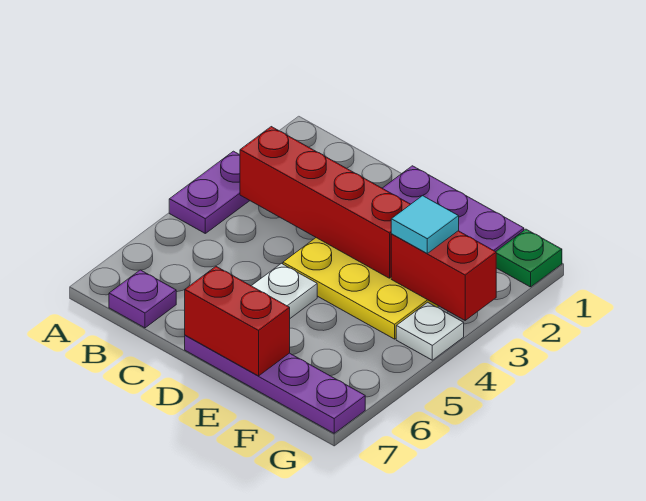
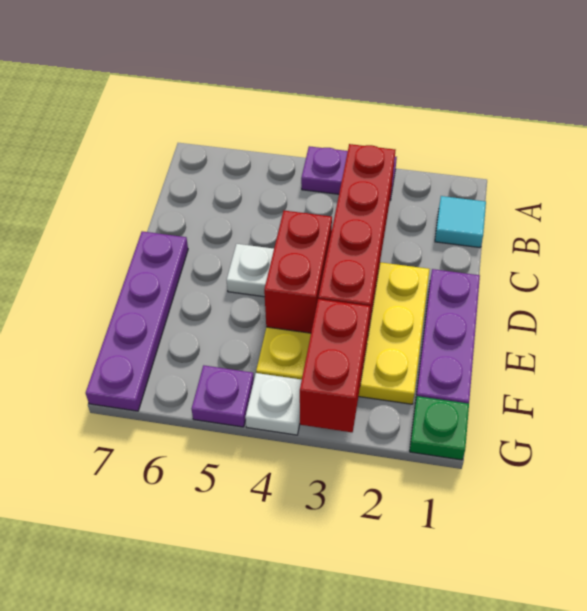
purple plate B7 level 1 -> purple plate G5 level 1
red brick D7:E7 level 2 -> red brick D4:E4 level 2
cyan tile F3 level 3 -> cyan tile B1 level 1

